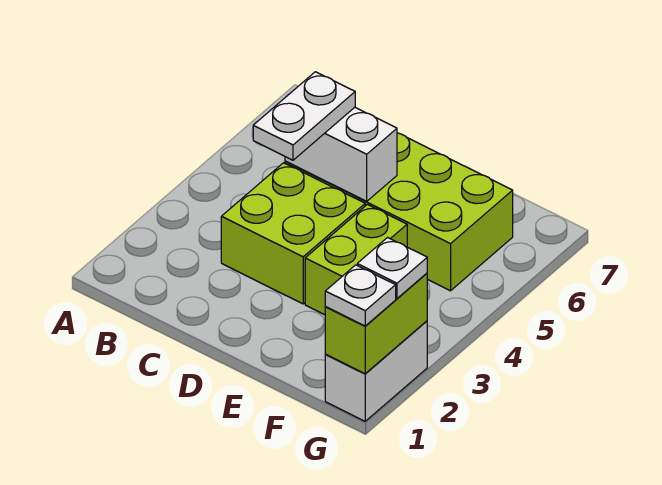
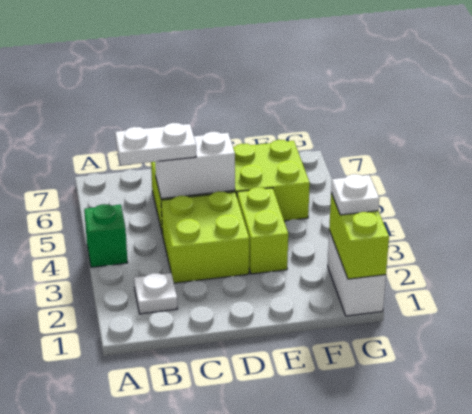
none -> green brick A4 level 1
white plate C4:C5 level 3 -> white plate B5:C5 level 3
white plate G1 level 3 -> white plate B2 level 1

